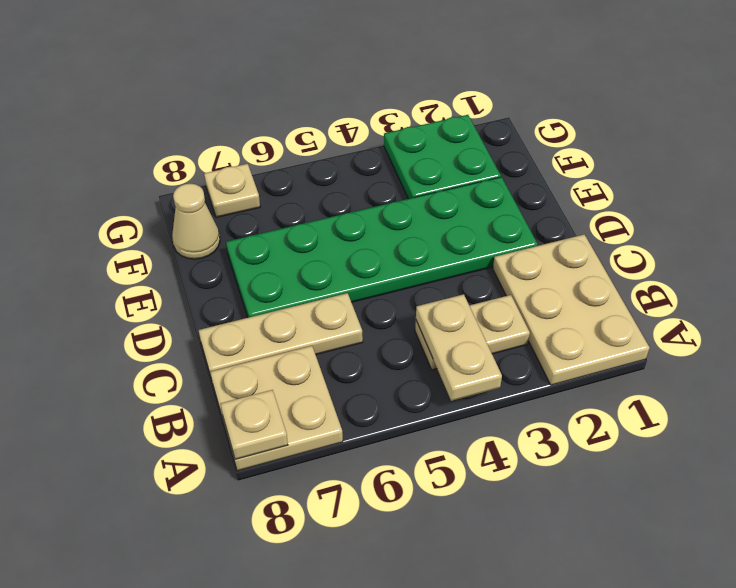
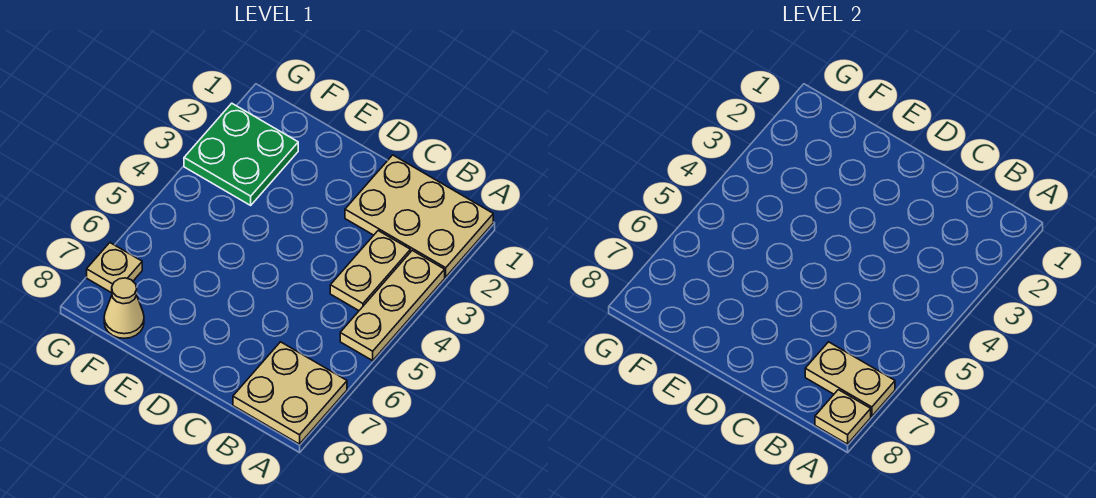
tan plate A4:B4 level 2 -> tan plate A7:B7 level 2
tan plate C6:C8 level 1 -> tan plate A3:A5 level 1
green plate D2:E7 level 1 -> none

